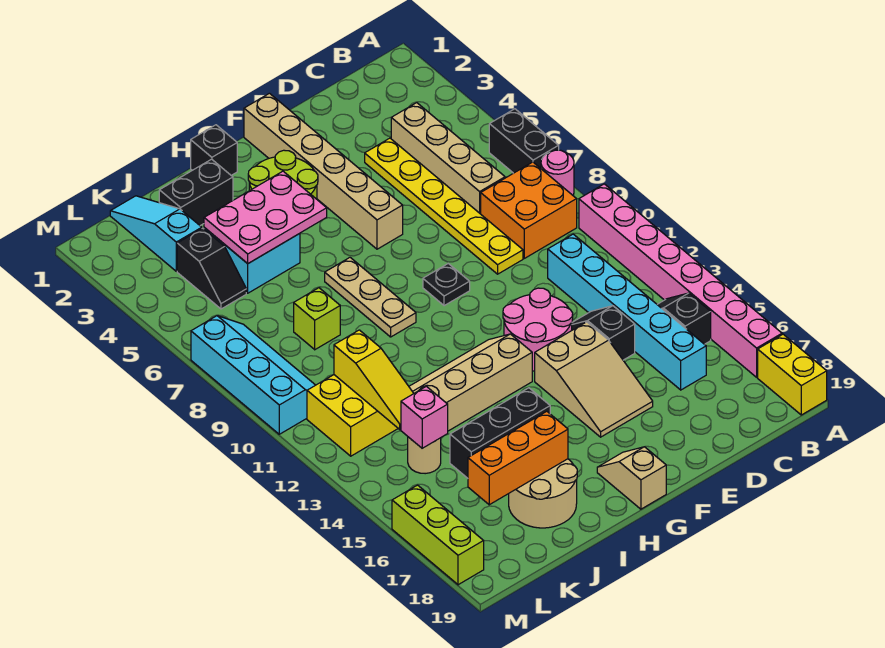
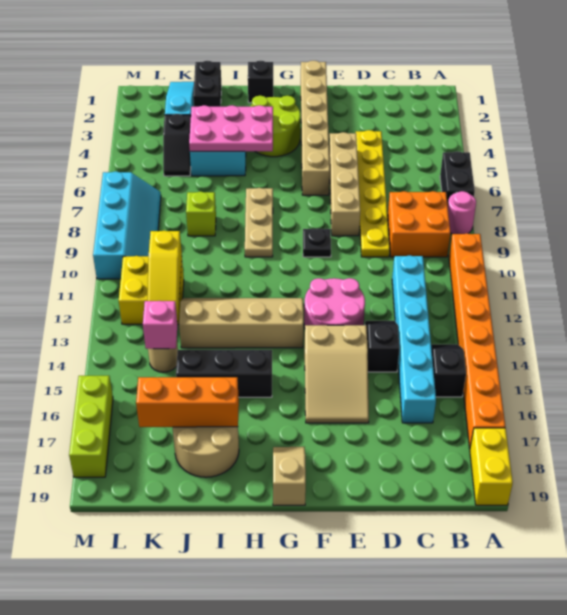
pink brick A10:A17 level 1 -> orange brick A10:A17 level 1
tan brick C4:C7 level 1 -> tan brick E5:E8 level 1
black brick I2:J2 level 1 -> black brick J1:J2 level 1

